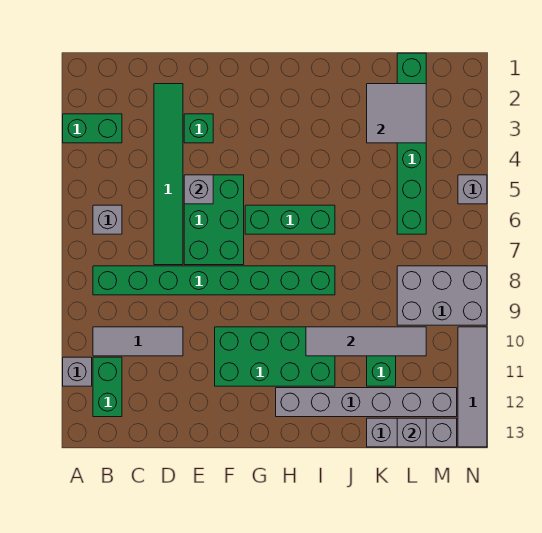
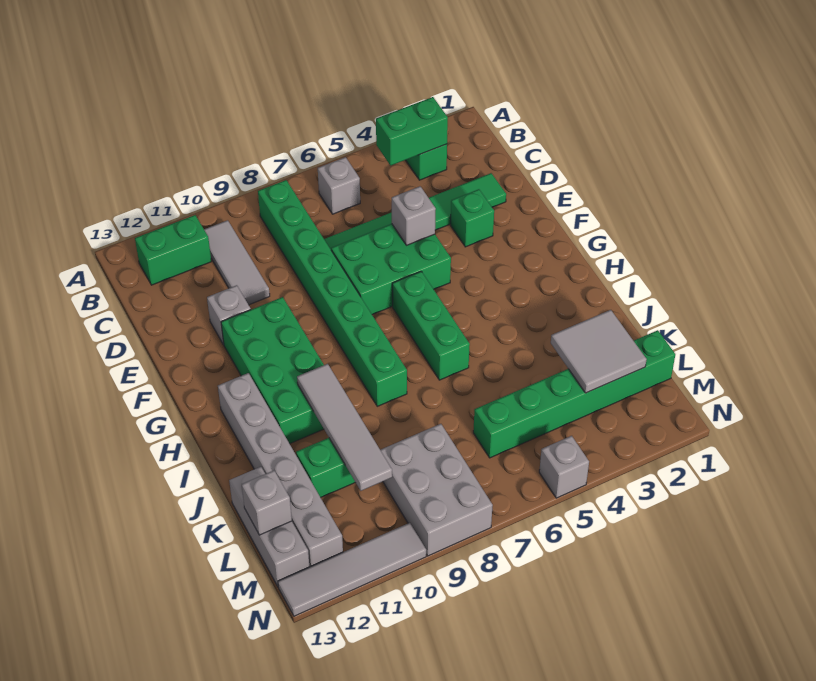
grey brick A11 level 1 -> grey brick E11 level 1
none -> green brick B3:B4 level 2

